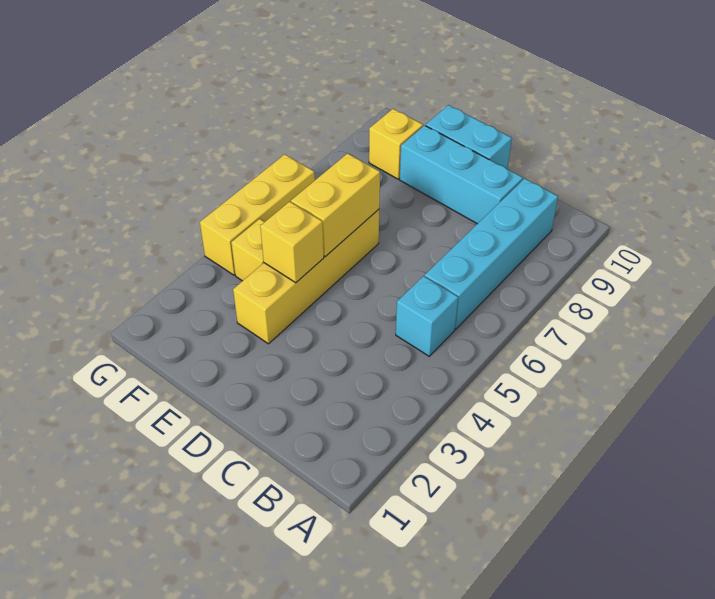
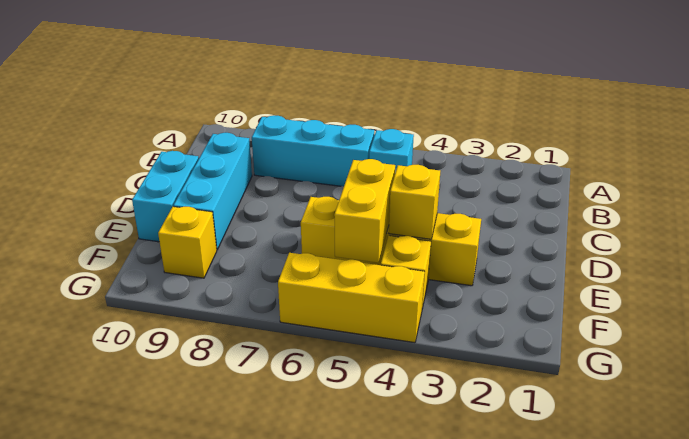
cyan brick B6:B9 level 1 -> cyan brick B6:B8 level 1
yellow brick E5:E6 level 2 -> yellow brick E5:F5 level 2

